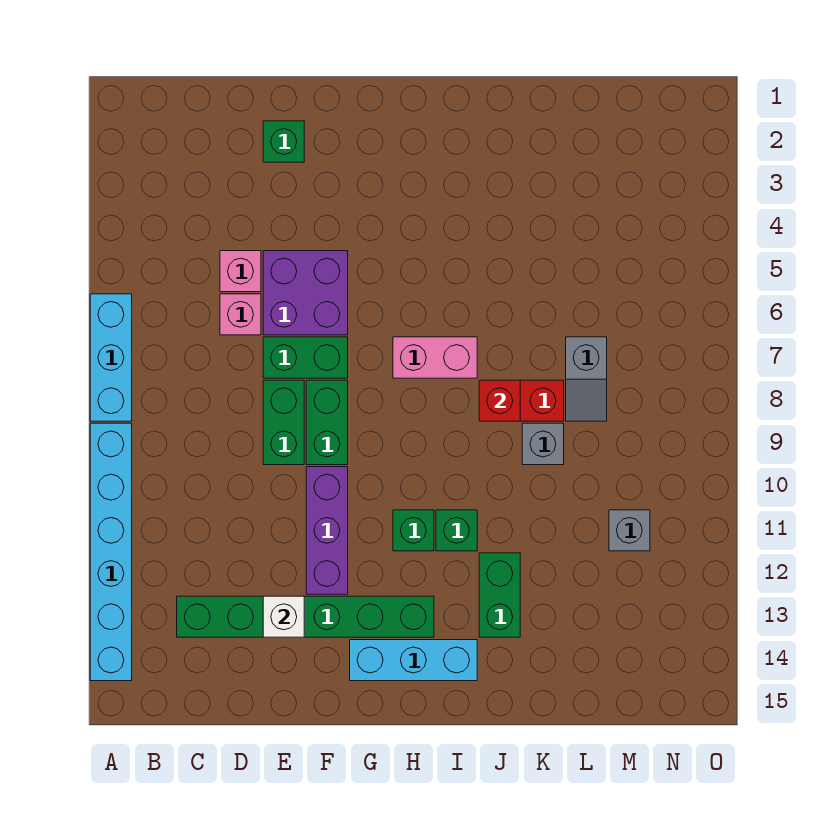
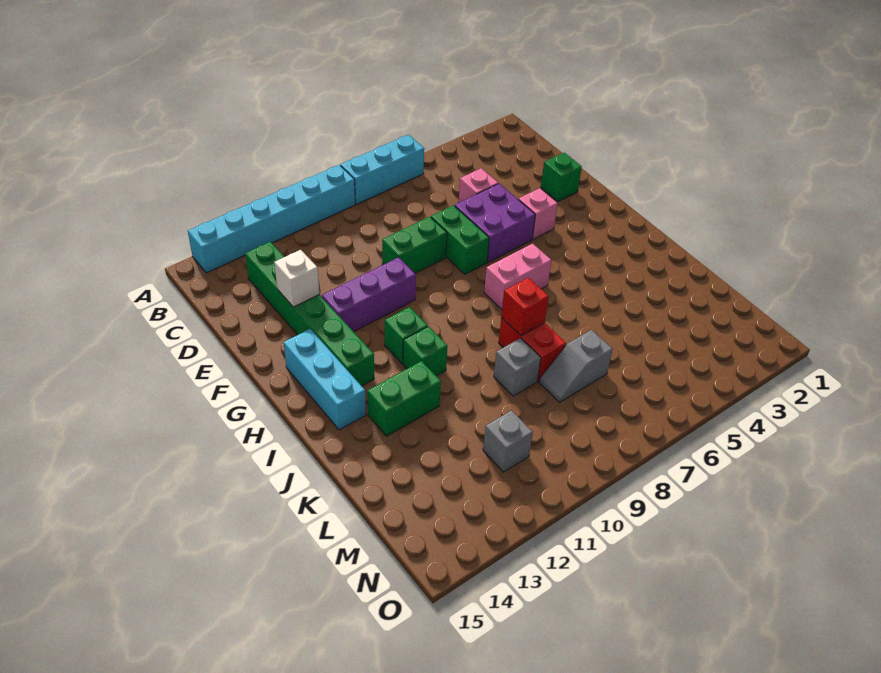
pink brick D6 level 1 -> pink brick F4 level 1
green brick F8:F9 level 1 -> none
pink brick H7:I7 level 1 -> pink brick H6:H7 level 1

